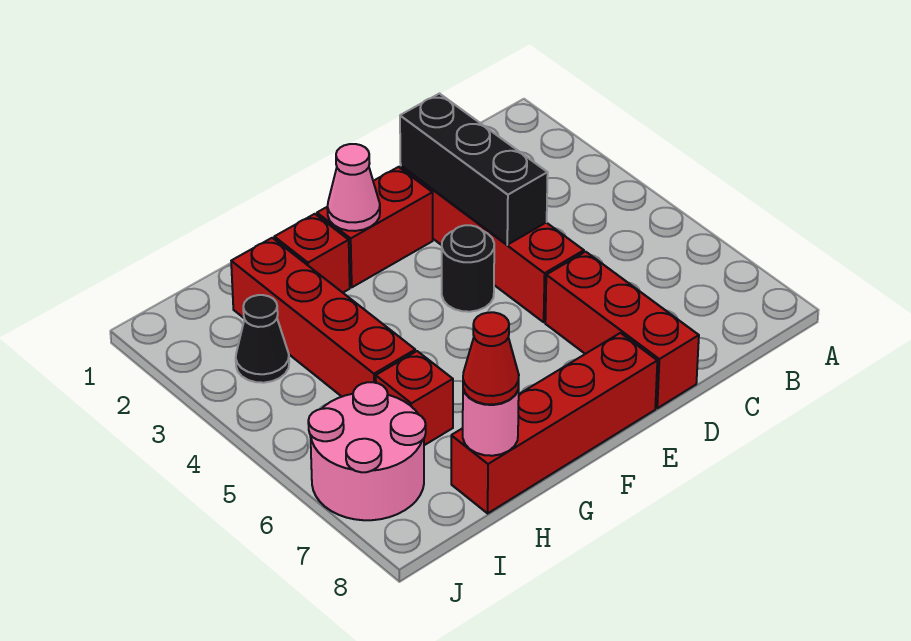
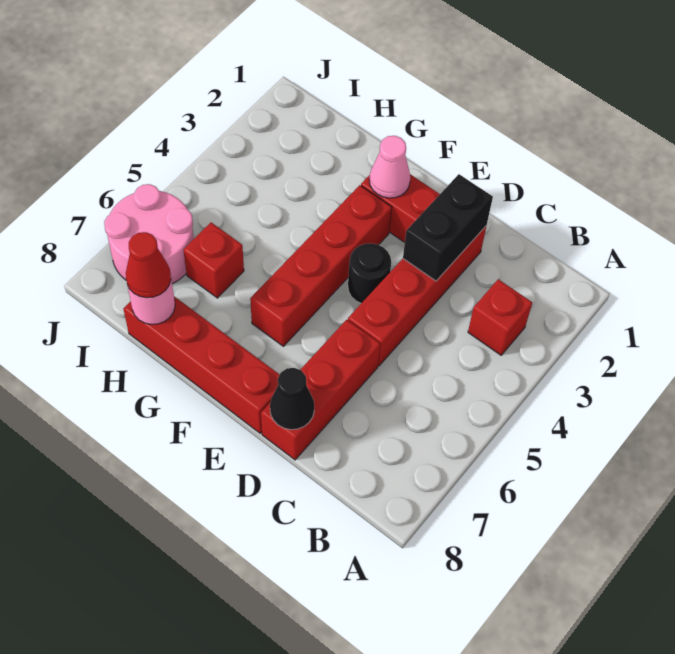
black brick D2:D4 level 2 -> black brick D2:D3 level 2
red brick G2 level 1 -> red brick B3 level 1
red brick H2:H5 level 1 -> red brick F3:F6 level 1
black cone I3 level 1 -> black cone D8 level 2

